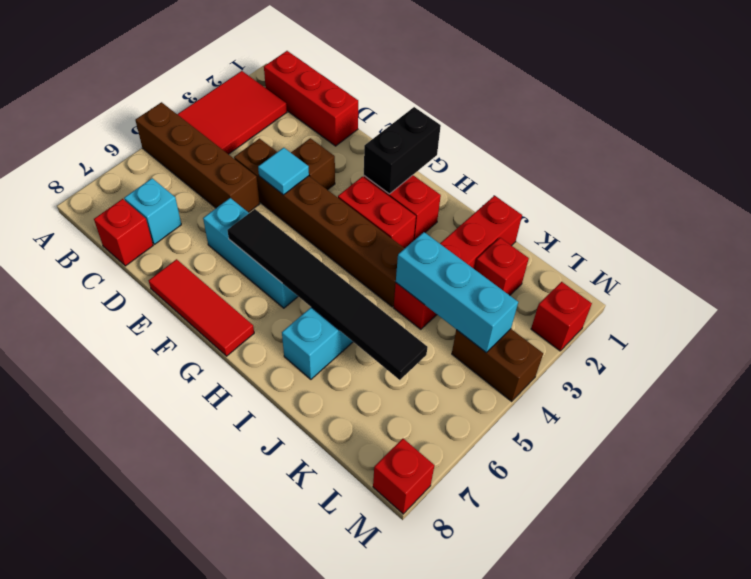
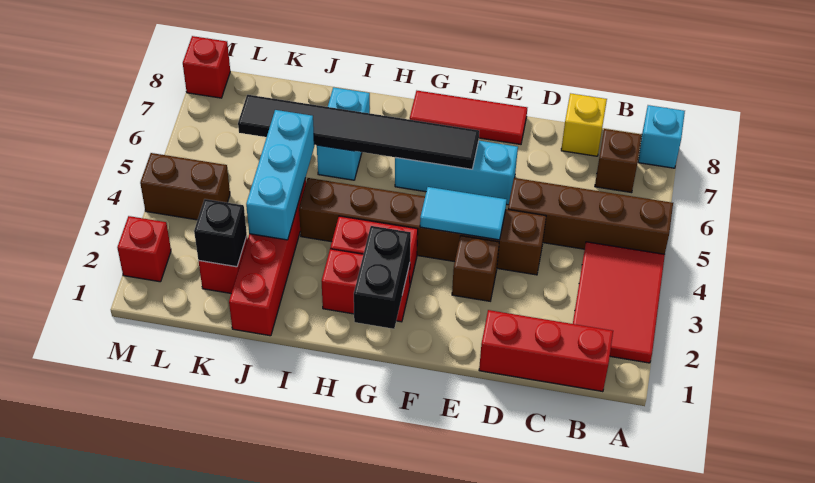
none -> brown brick B7 level 1
cyan brick C7 level 1 -> cyan brick A8 level 1
red brick C8 level 1 -> yellow brick C8 level 1
cyan tile E4 level 2 -> cyan tile E4:F4 level 2
cyan brick J4:L4 level 2 -> cyan brick J3:J5 level 2
none -> black brick K2 level 2

